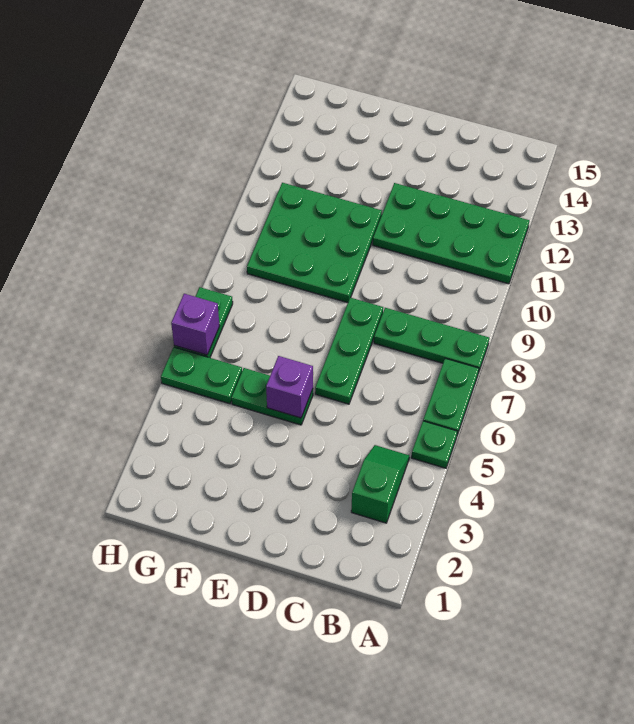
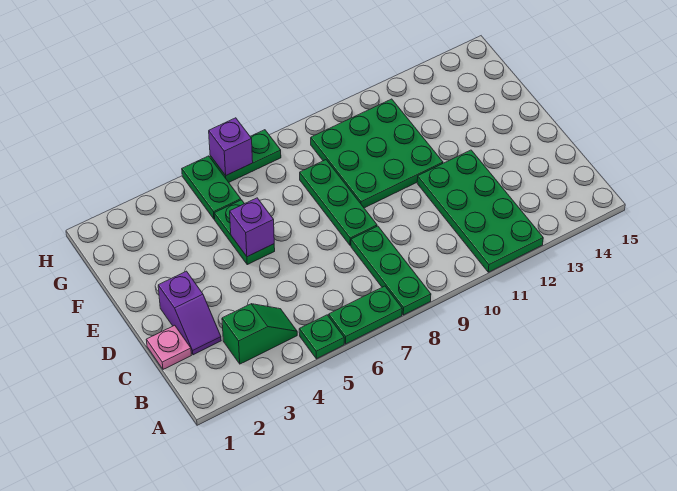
none -> pink plate C1 level 1
none -> purple slope C2:D2 level 1 top D
green plate D6:D8 level 1 -> green plate D8:F8 level 1

